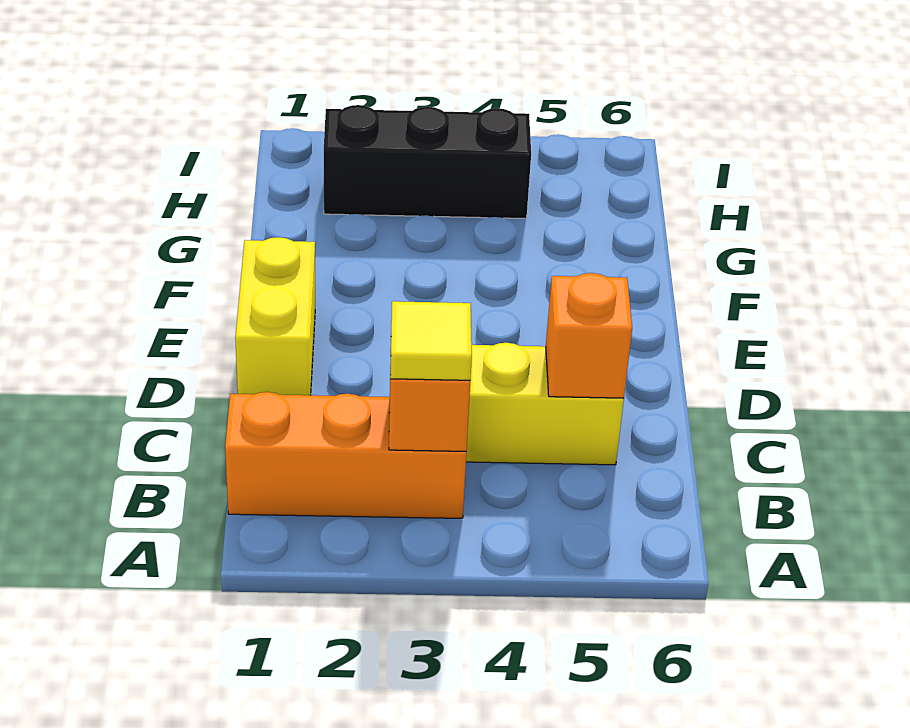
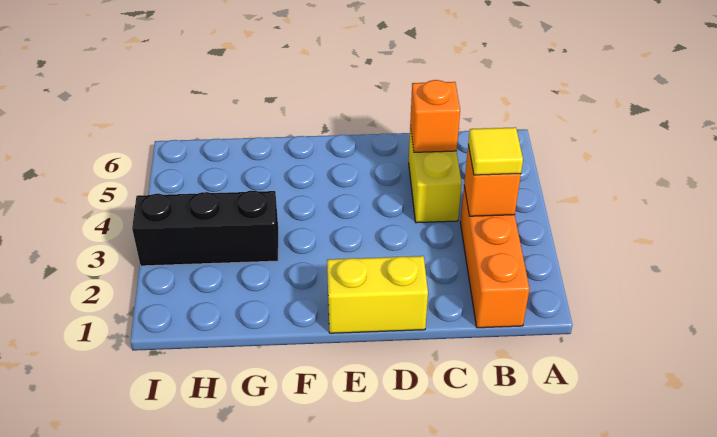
black brick H2:H4 level 1 -> black brick G3:I3 level 1

